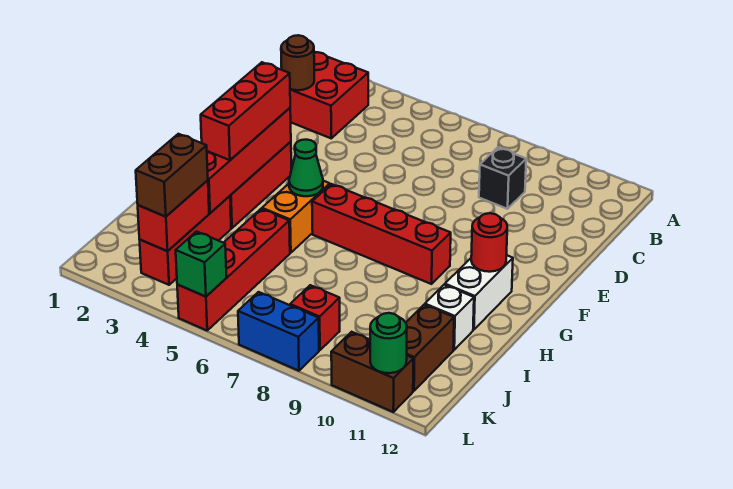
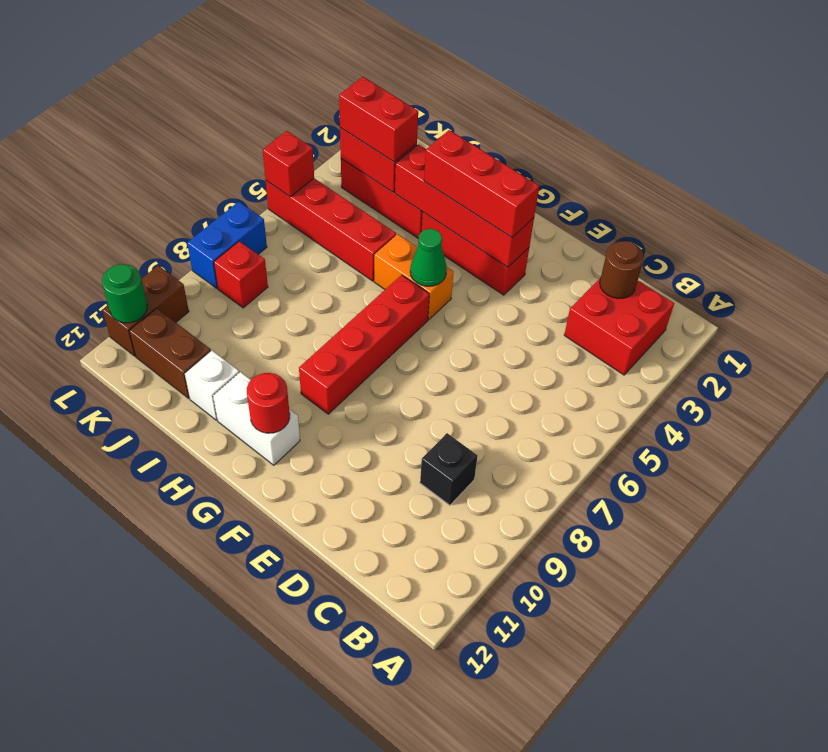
brown brick J3:K3 level 3 -> red brick J3:K3 level 3
green brick L5 level 2 -> red brick L5 level 2

